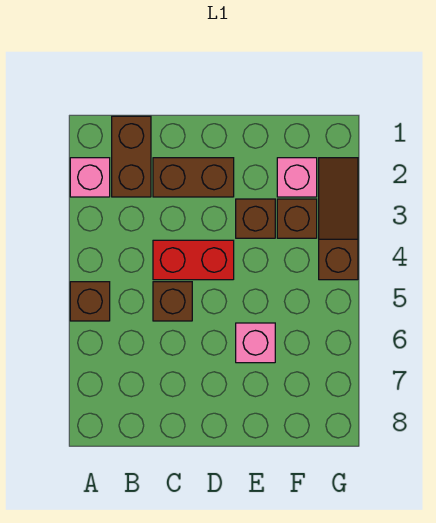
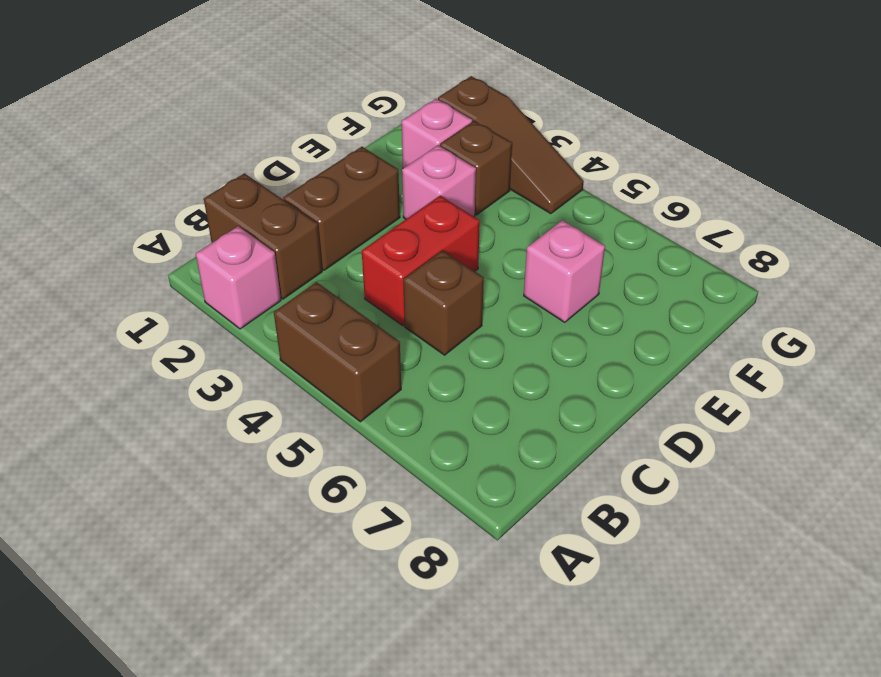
brown brick A5 level 1 -> brown brick A4:A5 level 1
brown brick E3 level 1 -> pink brick E3 level 1
brown slope G2:G4 level 1 top 4 -> brown slope G2:G4 level 1 top 2

